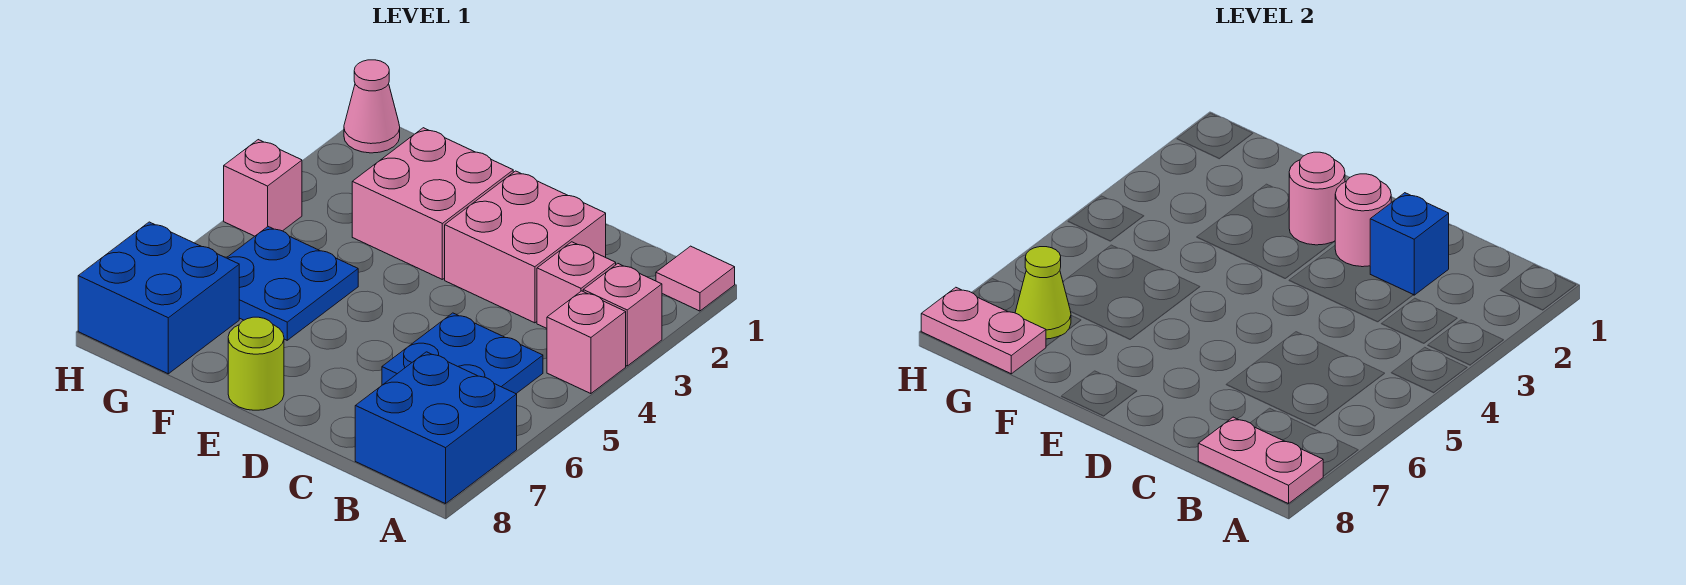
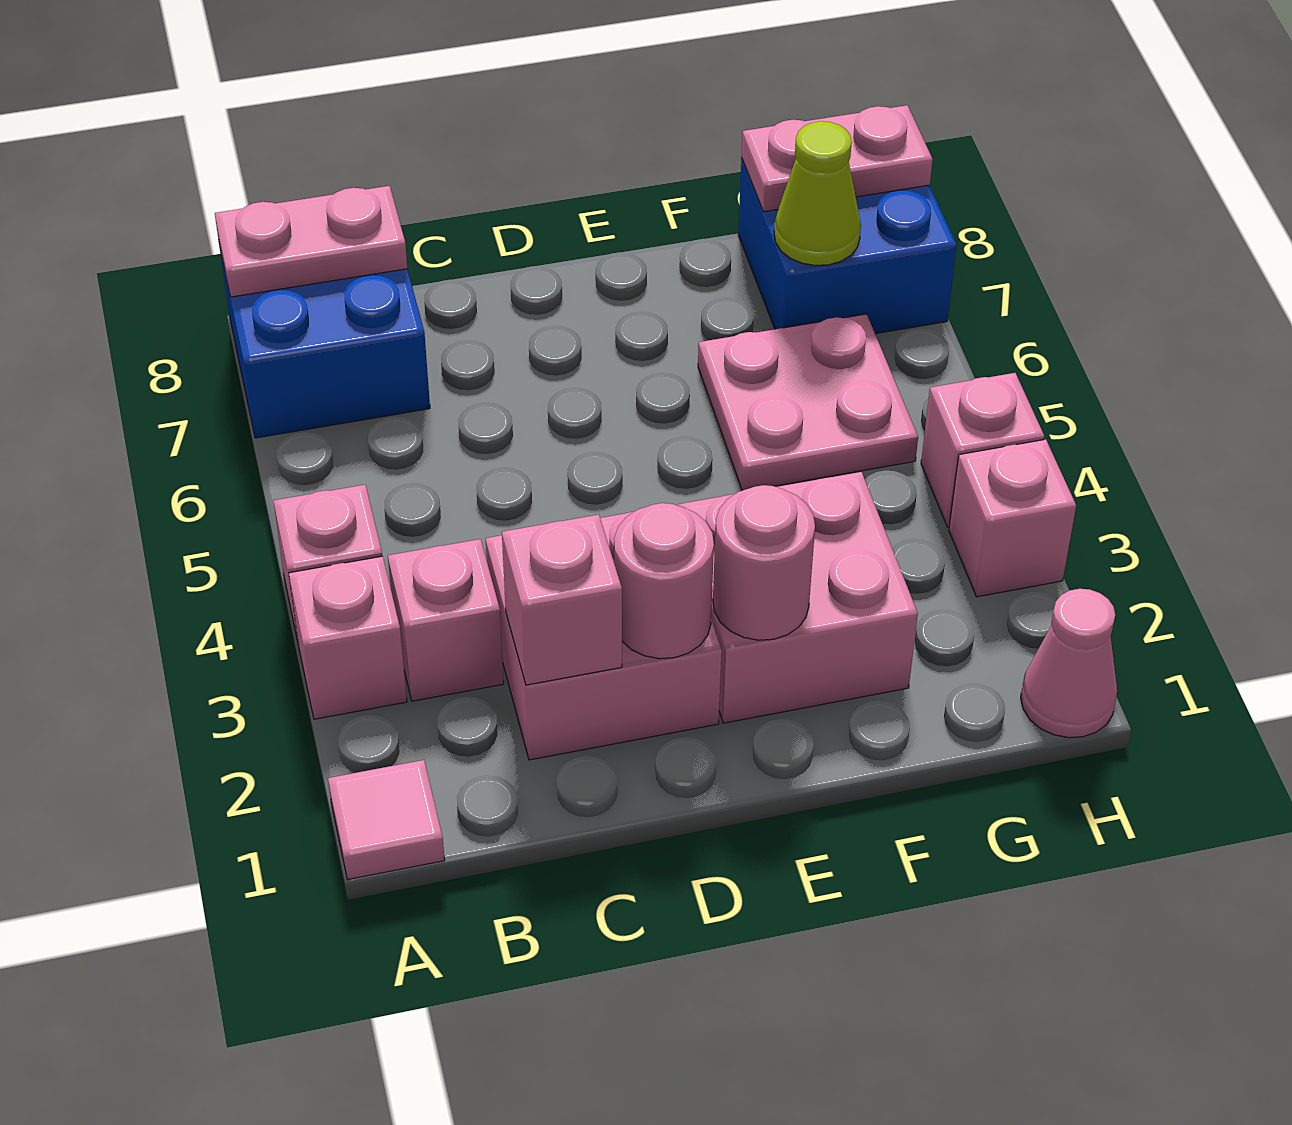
blue plate B5:C6 level 1 -> none
blue brick C2 level 2 -> pink brick C2 level 2
lime round brick E8 level 1 -> none
blue plate F5:G6 level 1 -> pink plate F5:G6 level 1
none -> pink brick H3 level 1

